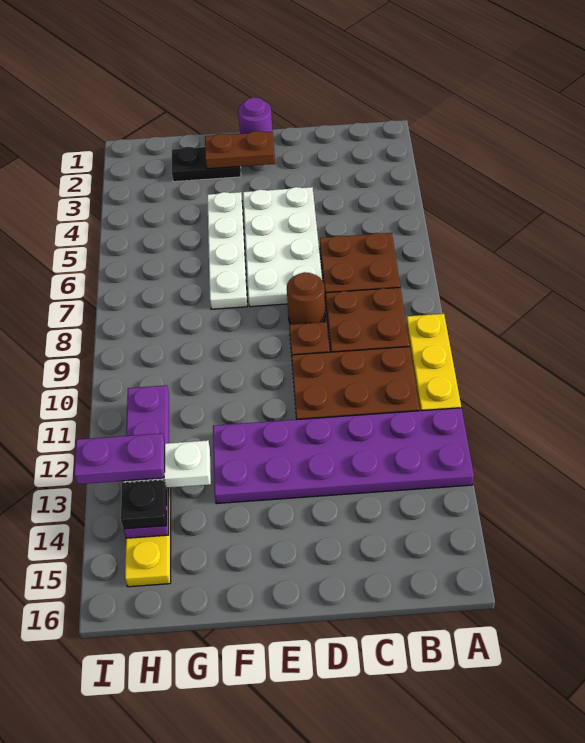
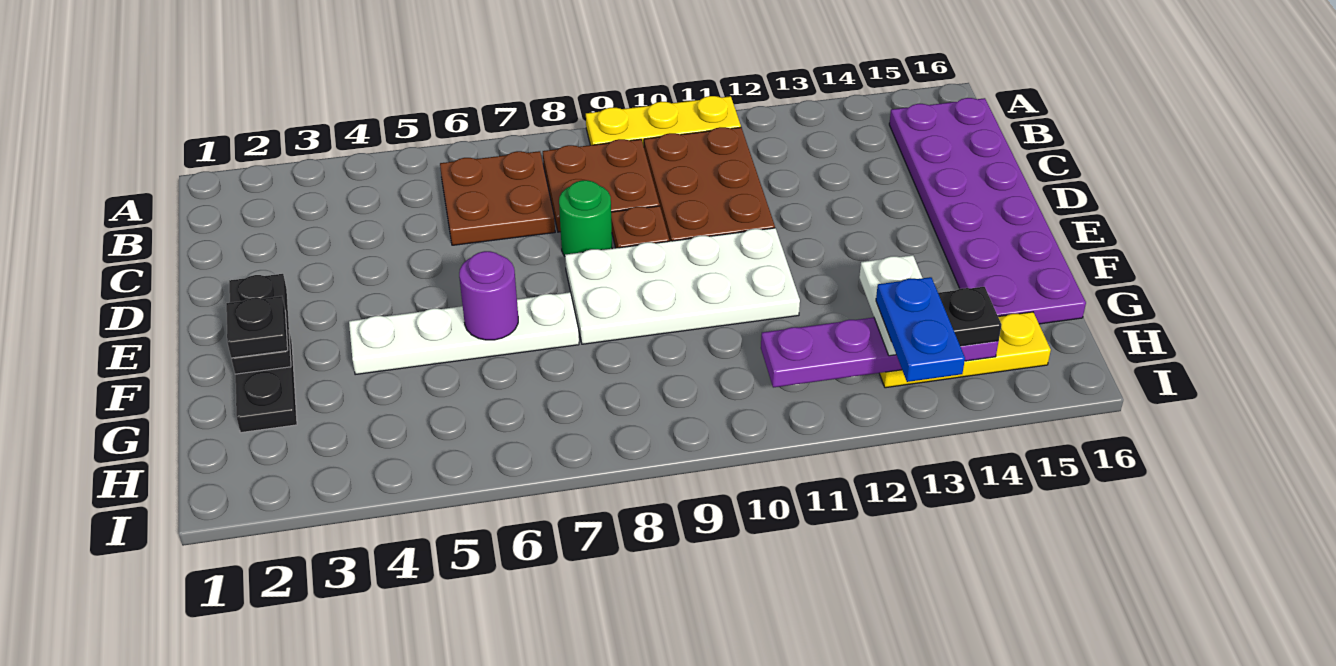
purple plate A12:F13 level 1 -> purple plate B15:G16 level 1
white plate D4:E7 level 1 -> white plate E8:F11 level 1
brown round brick D8 level 1 -> green round brick D8 level 1
purple round brick E1 level 1 -> purple round brick F6 level 2
brown plate E2:F2 level 2 -> black plate E2:F2 level 2
none -> black plate F2 level 3
purple plate H13:I13 level 4 -> blue plate H13:I13 level 4

